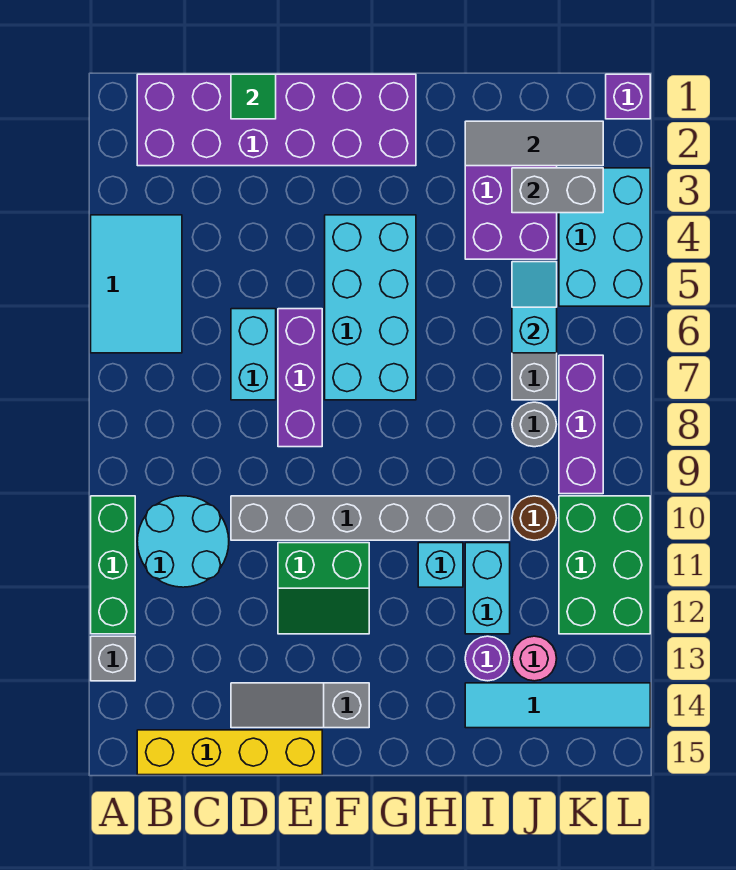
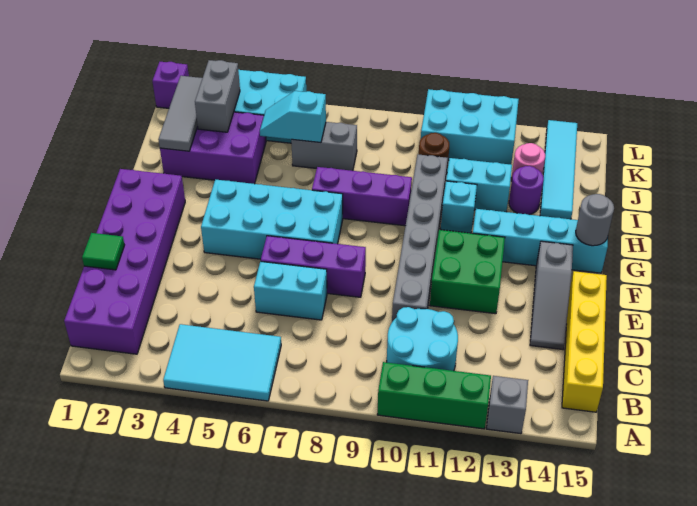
green slope E11:F12 level 1 top 11 -> green brick E11:F12 level 1
none -> cyan brick G12:G15 level 1
grey round brick J8 level 1 -> grey round brick G15 level 2
purple brick K7:K9 level 1 -> purple brick H7:H9 level 1
green brick K10:L12 level 1 -> cyan brick K10:L12 level 1

